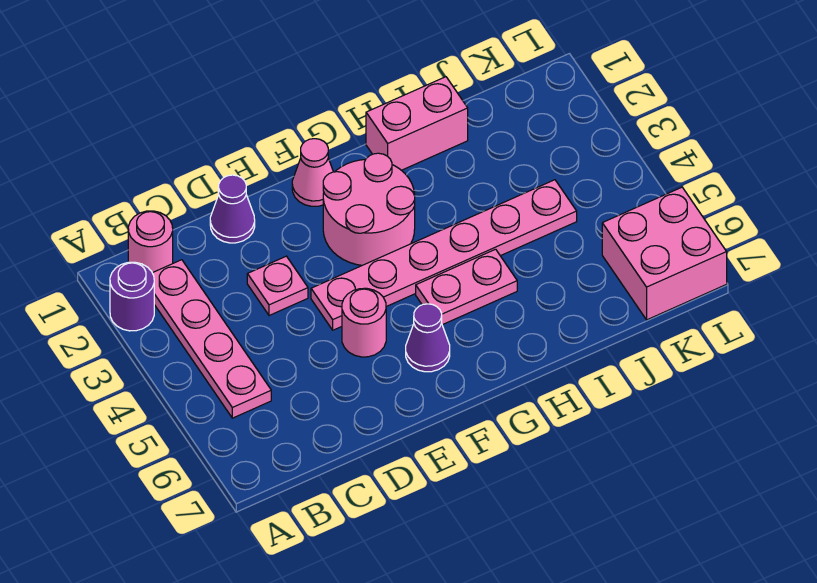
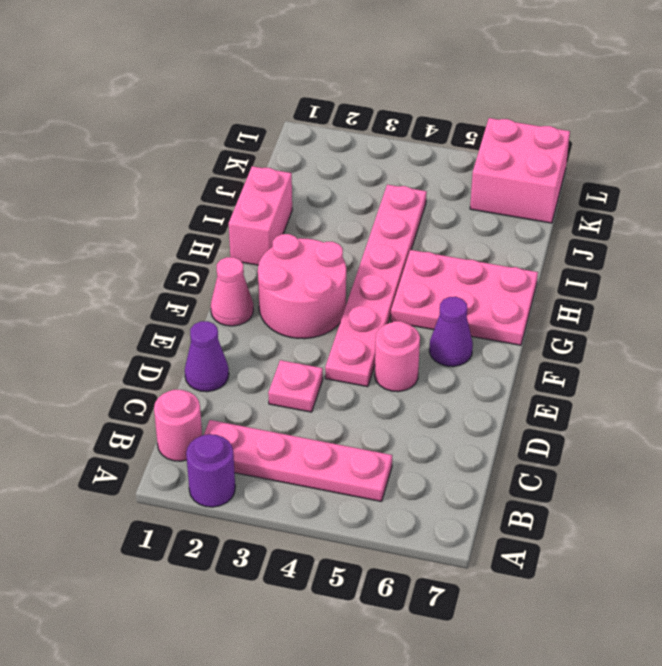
pink plate G5:H5 level 1 -> pink plate G5:H7 level 1

